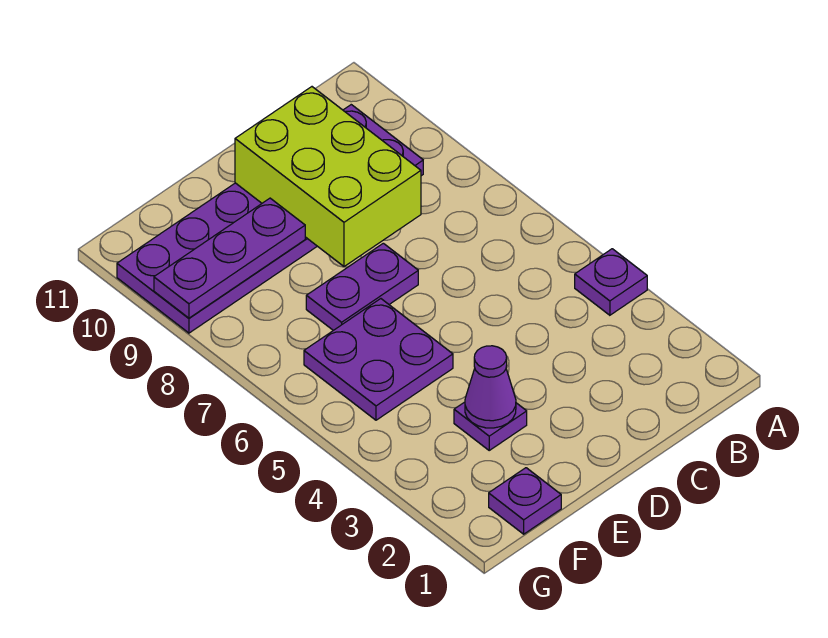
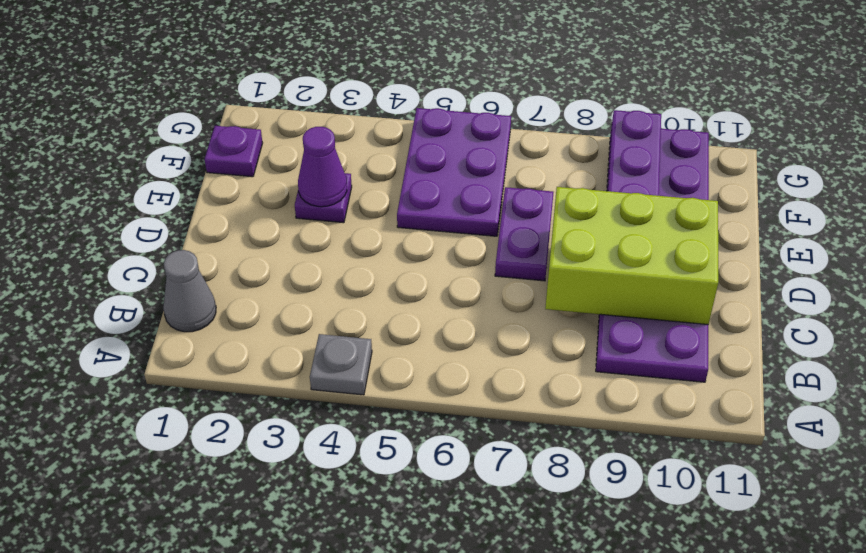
purple plate A4 level 1 -> grey plate A4 level 1
none -> grey cone B1 level 1
purple plate E5:F6 level 1 -> purple plate E5:G6 level 1

